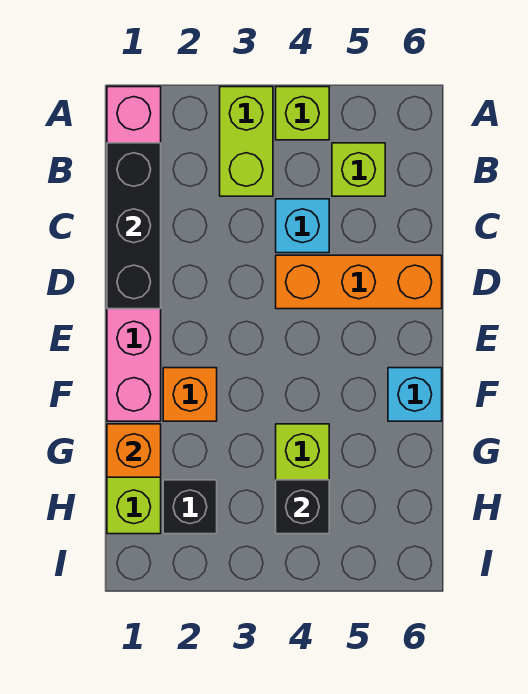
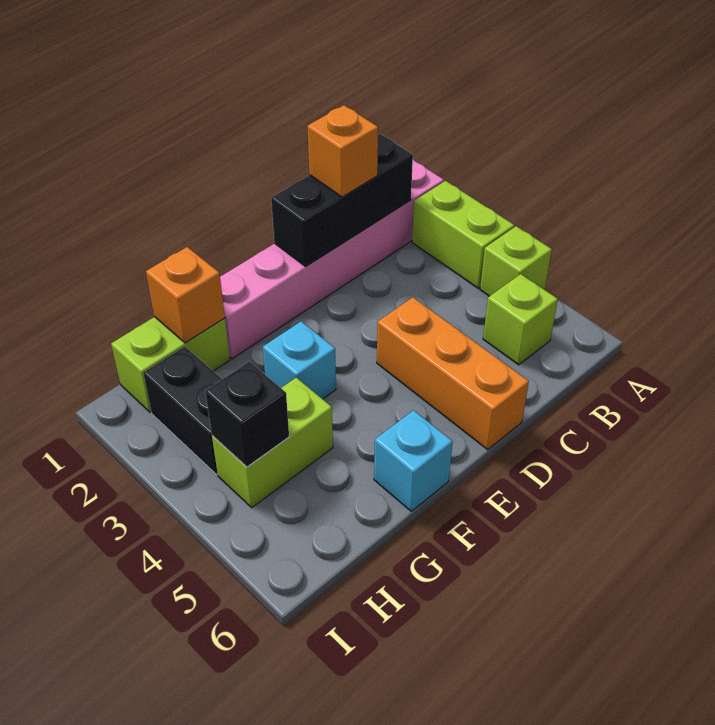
lime brick A3:B3 level 1 -> lime brick A2:A3 level 1
cyan brick C4 level 1 -> cyan brick F3 level 1
orange brick F2 level 1 -> orange brick C1 level 3
black brick H2 level 1 -> black brick H2:H3 level 1

